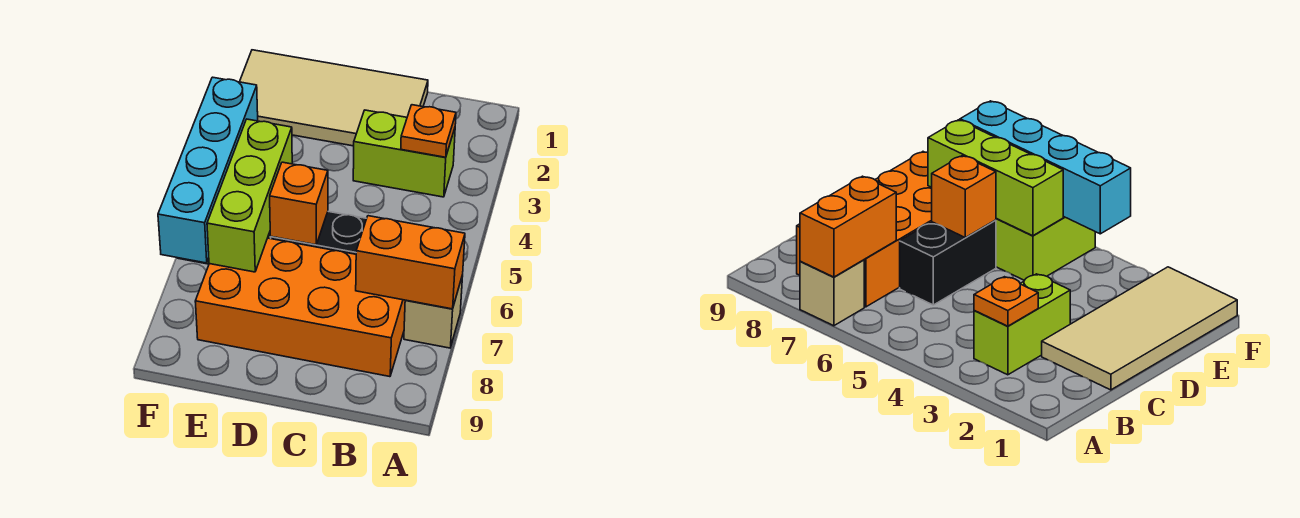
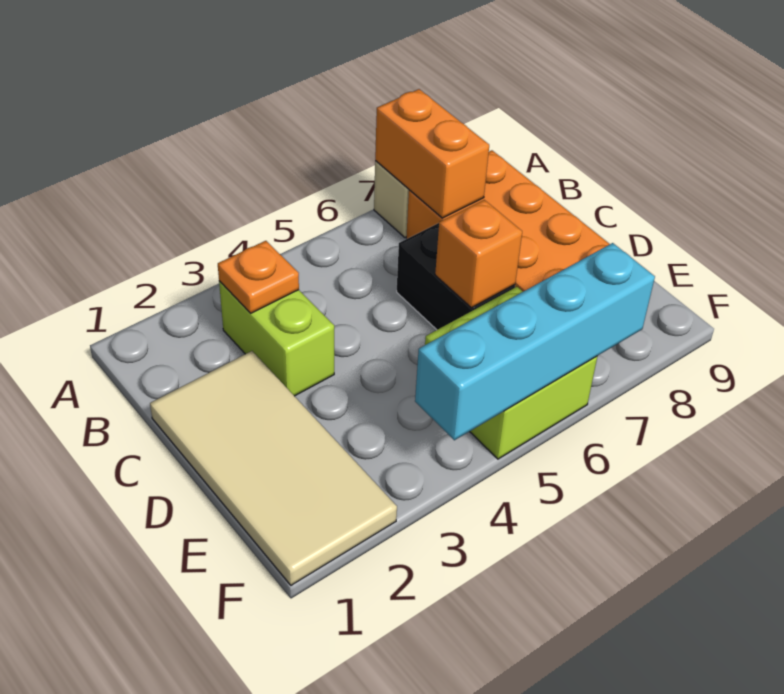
lime brick E5:E7 level 2 -> none

